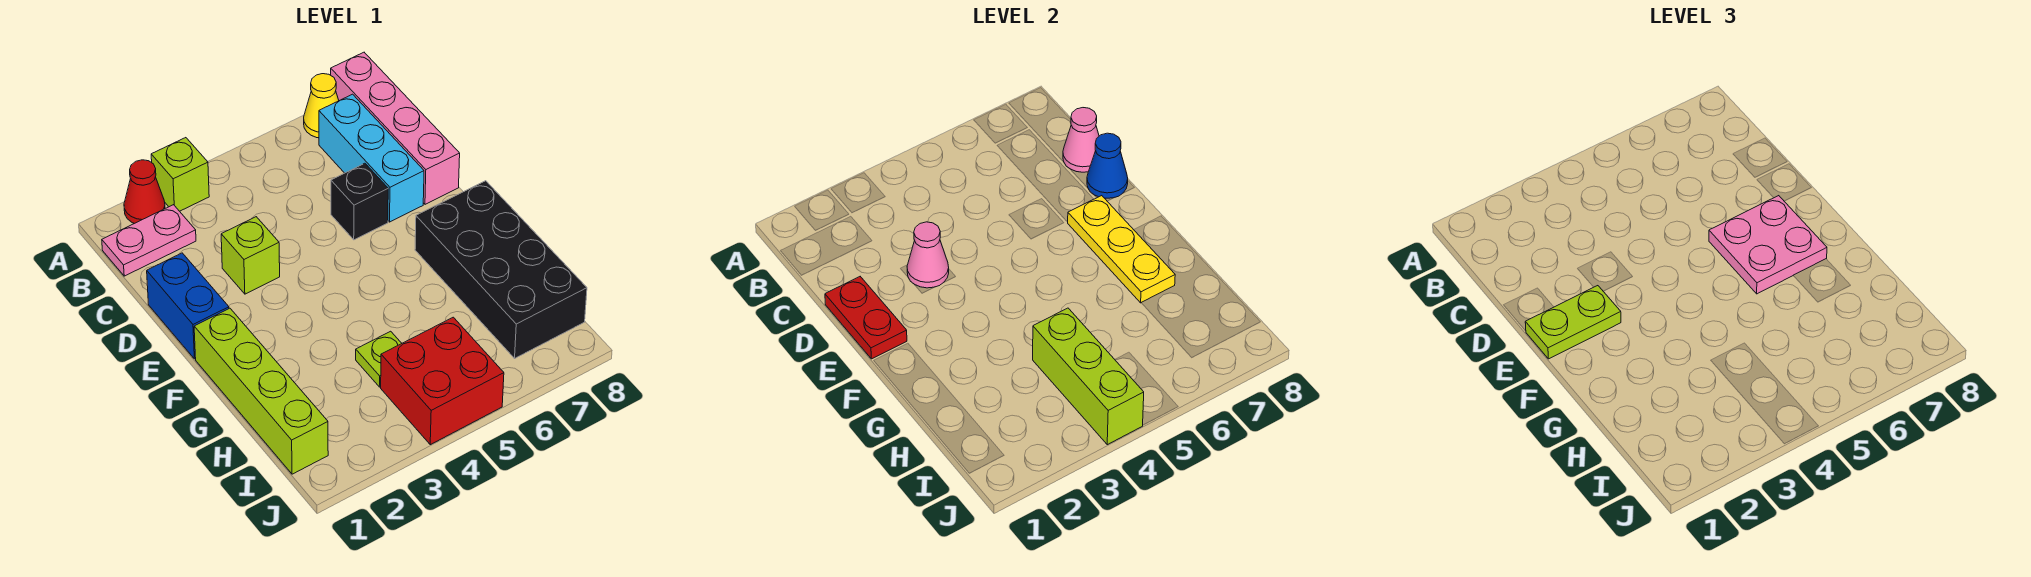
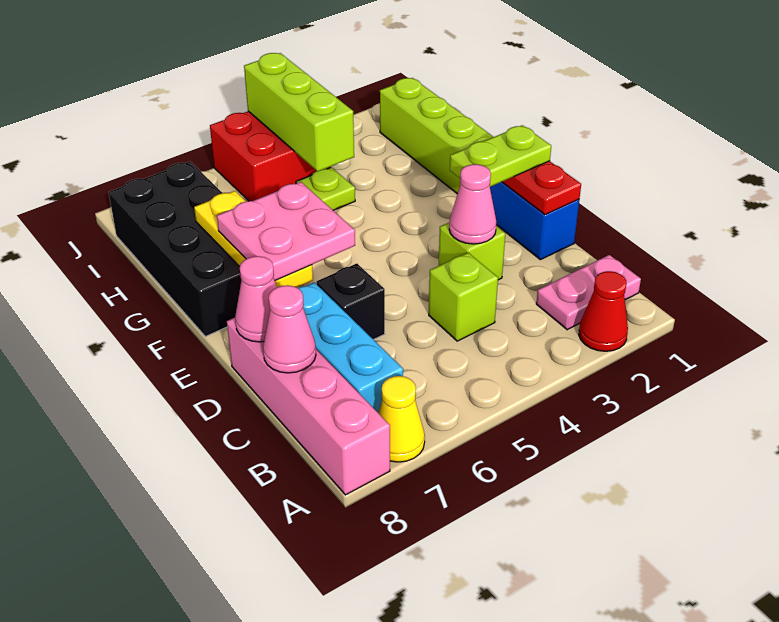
lime brick A3 level 1 -> lime brick C4 level 1
blue cone D8 level 2 -> pink cone D8 level 2

